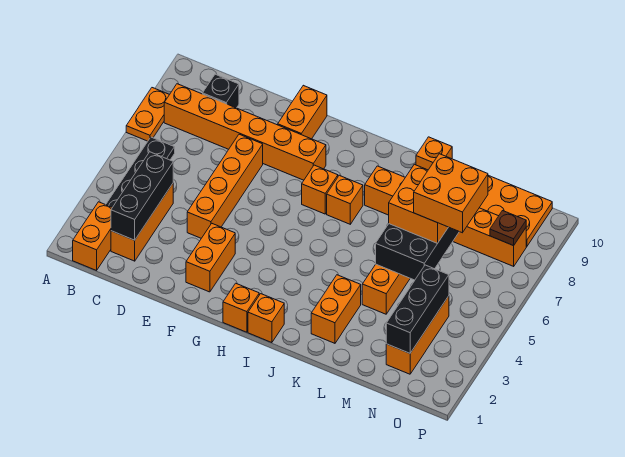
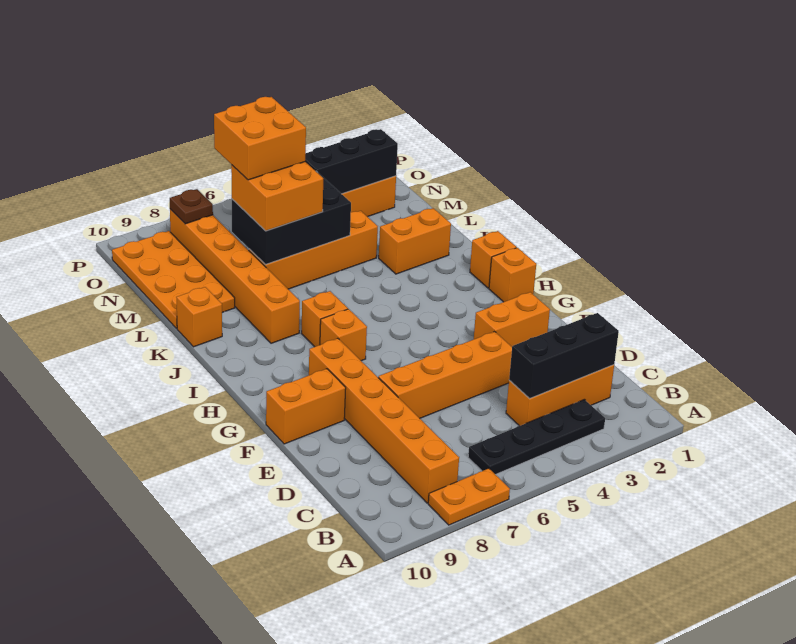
orange brick B1:B2 level 1 -> none
black brick C9 level 1 -> none

